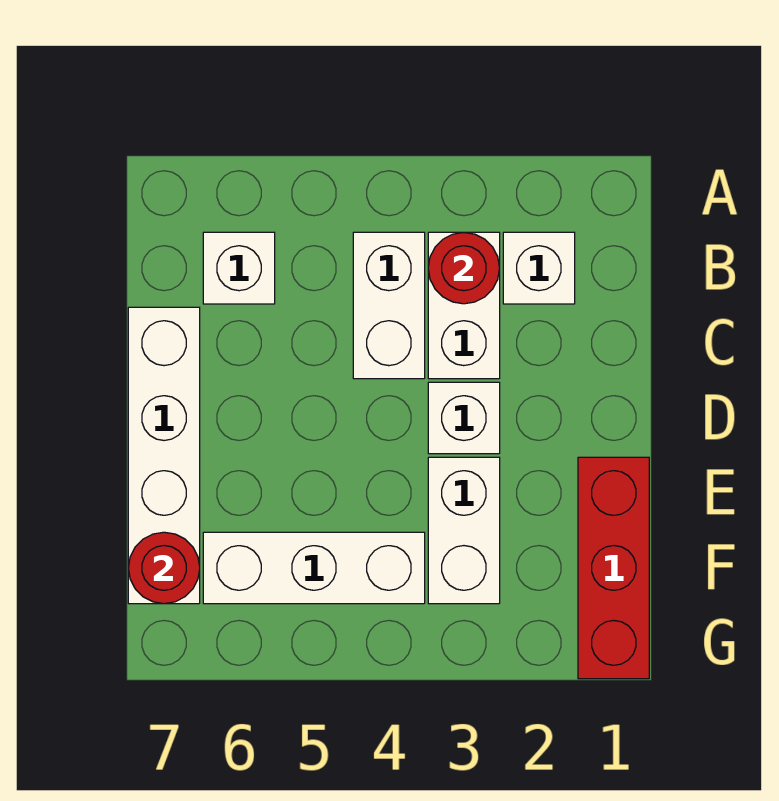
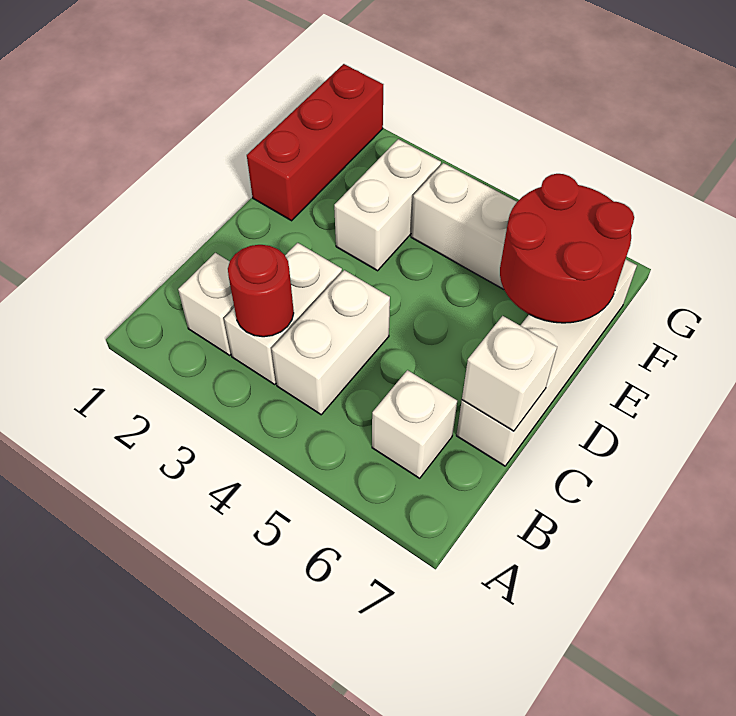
white brick D3 level 1 -> white brick C7 level 2
red round brick F7 level 2 -> red round brick E6:F7 level 2

